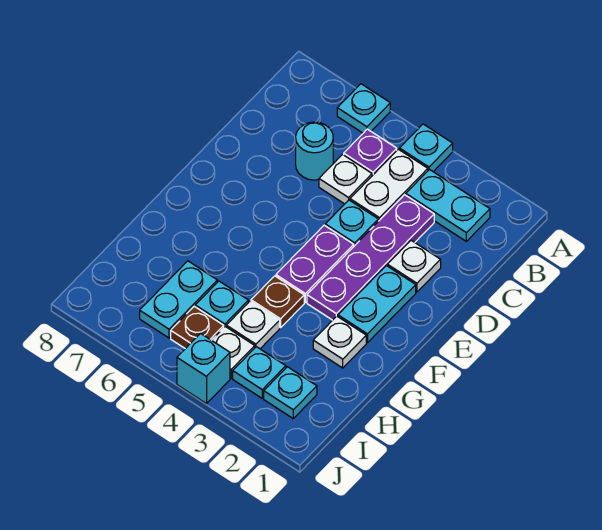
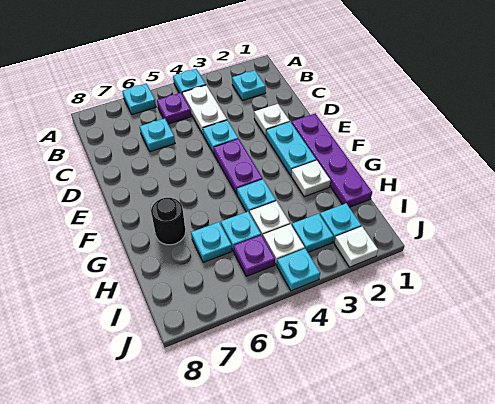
cyan plate B2:B3 level 1 -> cyan plate B2 level 1
purple plate C3:F3 level 1 -> purple plate E1:H1 level 1
white plate C5 level 1 -> white plate J2 level 1
cyan round brick C6 level 1 -> cyan plate C6 level 1
brown plate G4 level 1 -> cyan plate G4 level 1
none -> black round brick G7 level 1
cyan plate H6:I6 level 1 -> cyan plate H6 level 1
brown plate I5 level 1 -> purple plate I5 level 1
cyan brick J4 level 1 -> cyan plate J4 level 1

